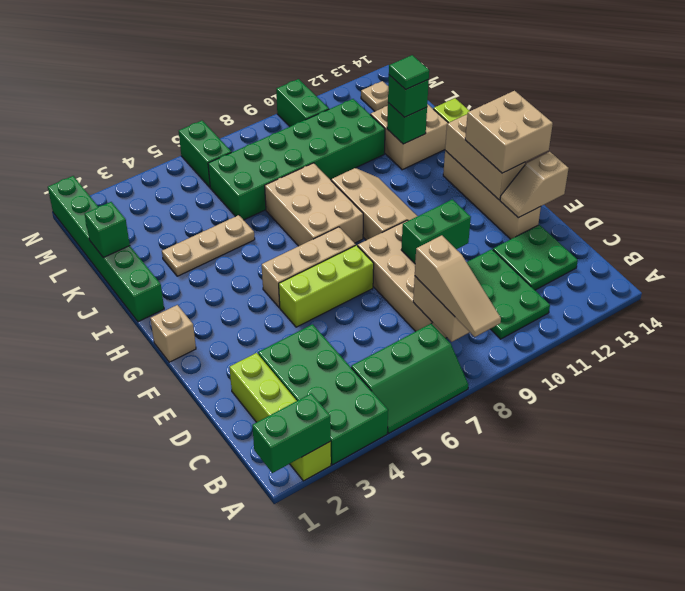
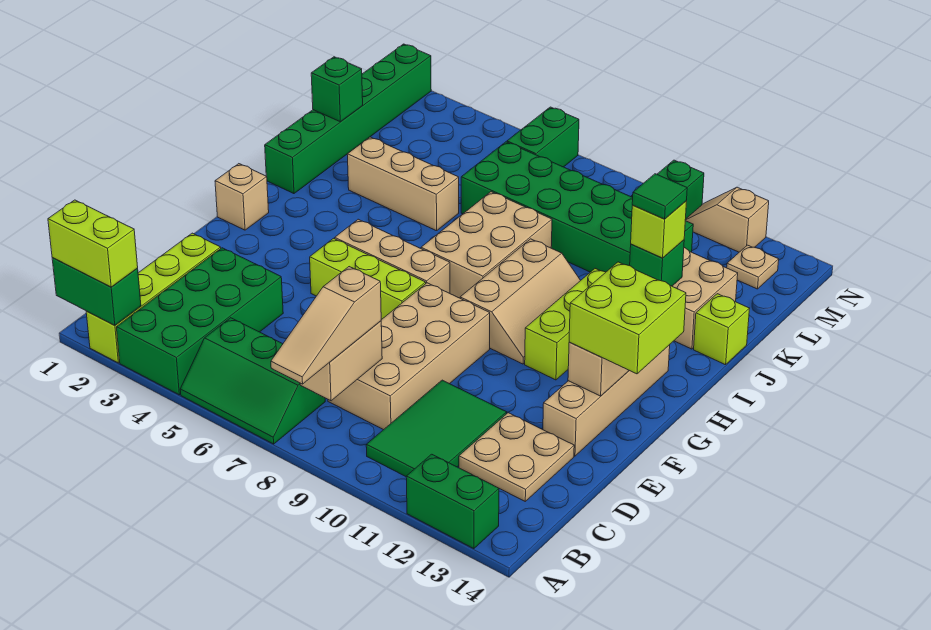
none -> lime brick A1:A2 level 3
green plate B10:D11 level 1 -> green tile B10:D11 level 1
green plate C12:D13 level 1 -> tan plate C12:D13 level 1
green brick E9:E10 level 2 -> green brick A12:A13 level 1
tan slope E13:E14 level 2 top 14 -> tan slope N11:N12 level 1 top 12
tan brick F13:G14 level 3 -> lime brick F13:G14 level 3
none -> lime brick G11:I11 level 1
tan plate J3:J5 level 1 -> tan brick J3:J5 level 1
green brick J12 level 3 -> lime brick J12 level 3

